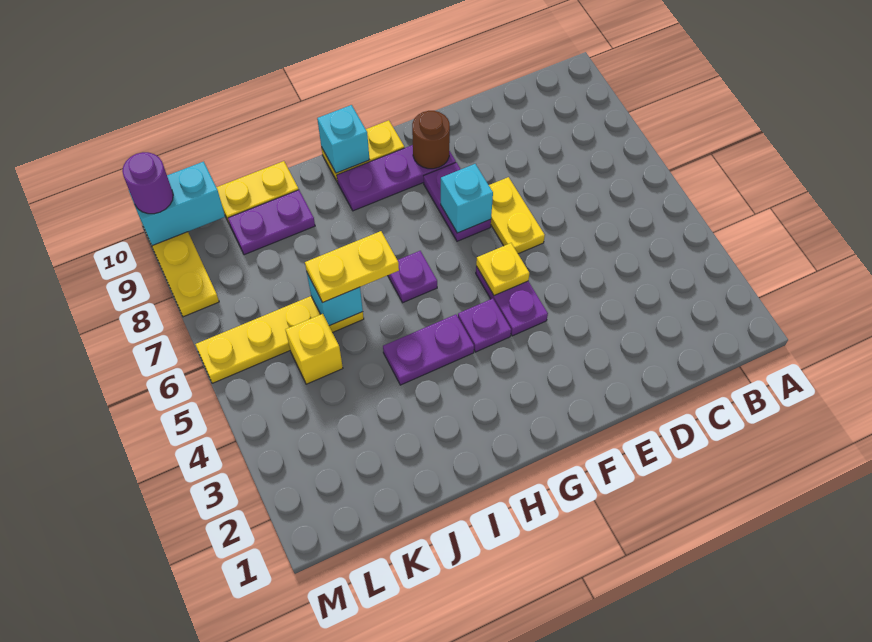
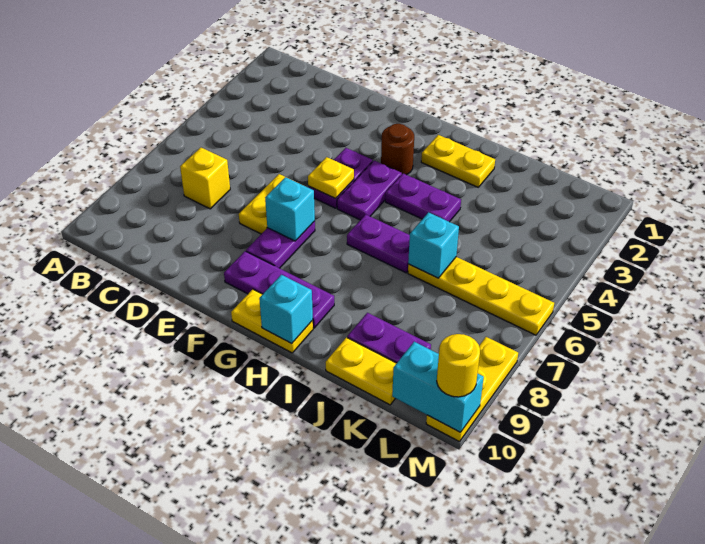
brown round brick F9 level 2 -> brown round brick G3 level 1
purple plate G4 level 1 -> purple plate G4:G5 level 1
purple plate H6 level 1 -> purple plate H6:I6 level 1
yellow plate I6:J6 level 3 -> yellow plate H2:I2 level 1
yellow brick K5 level 1 -> yellow brick C7 level 1
purple round brick M10 level 3 -> yellow round brick M10 level 3

